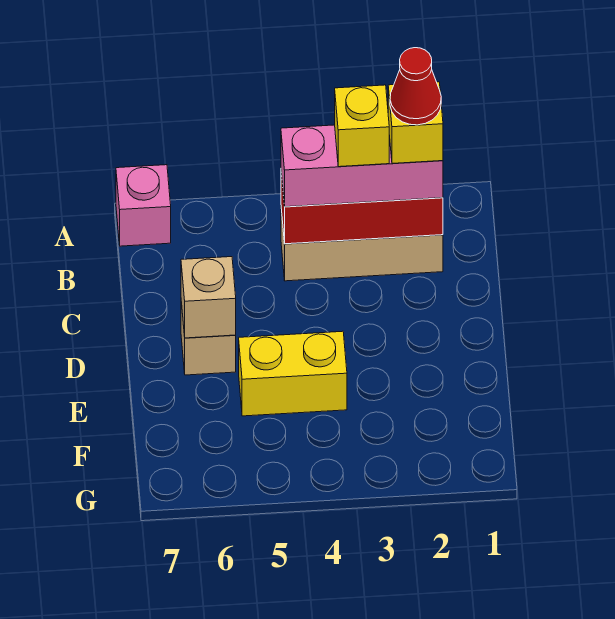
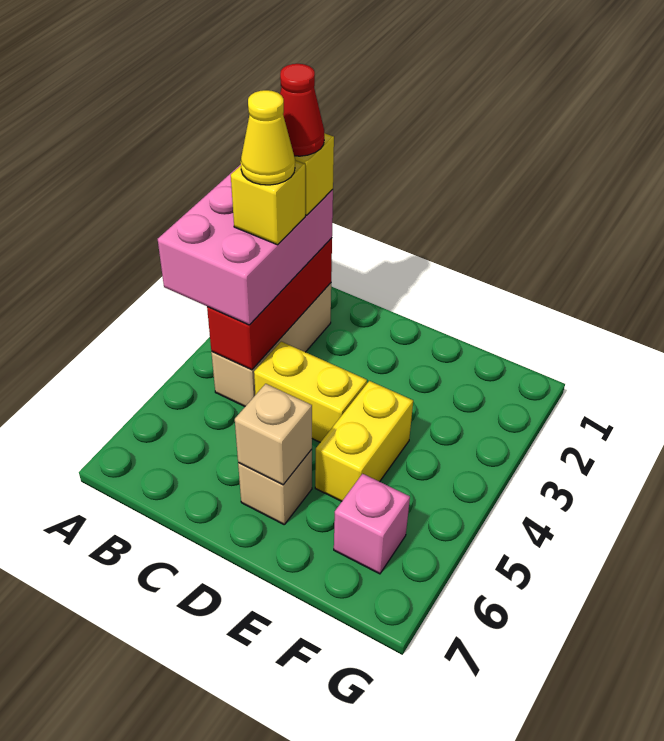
pink brick A7 level 1 -> pink brick F6 level 1
pink brick B2:B4 level 3 -> pink brick A2:B4 level 3
none -> yellow cone B3 level 5
none -> yellow brick C4:D4 level 1

